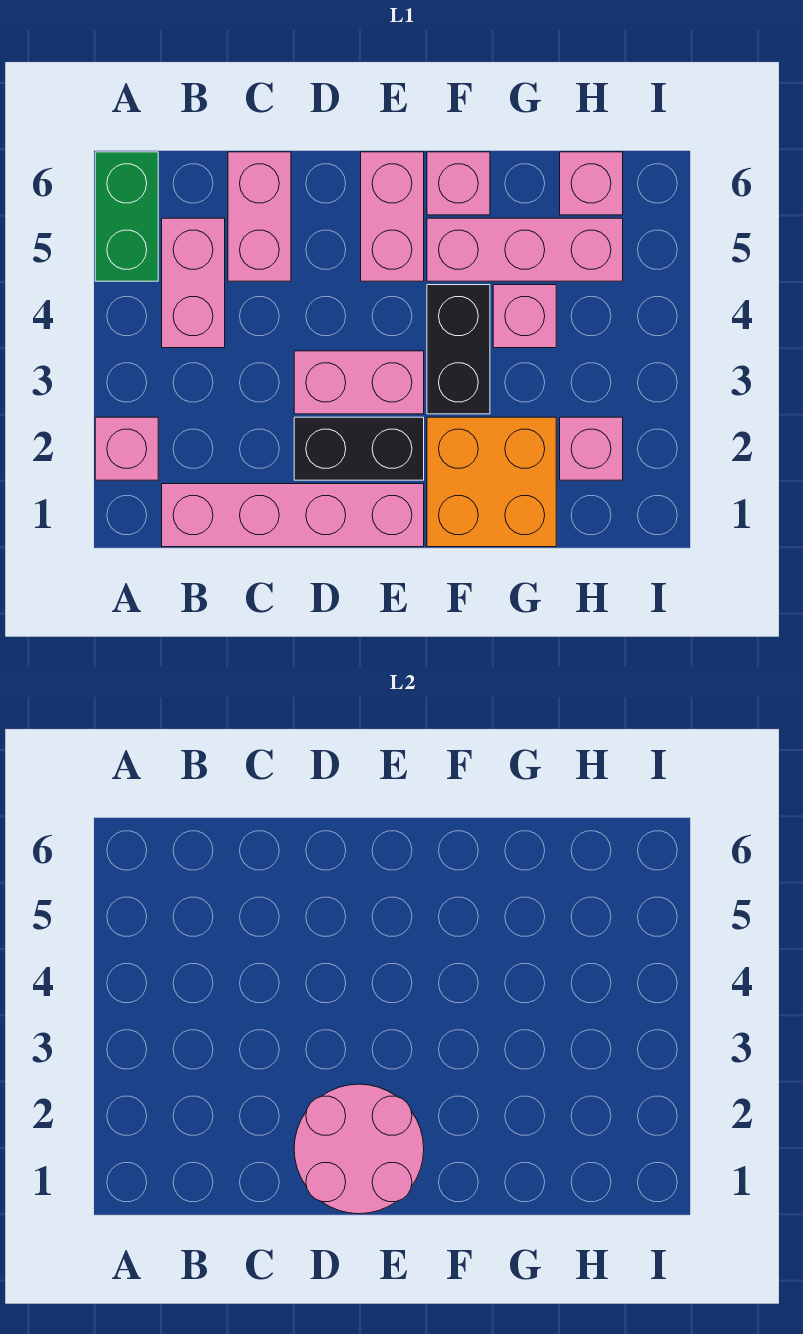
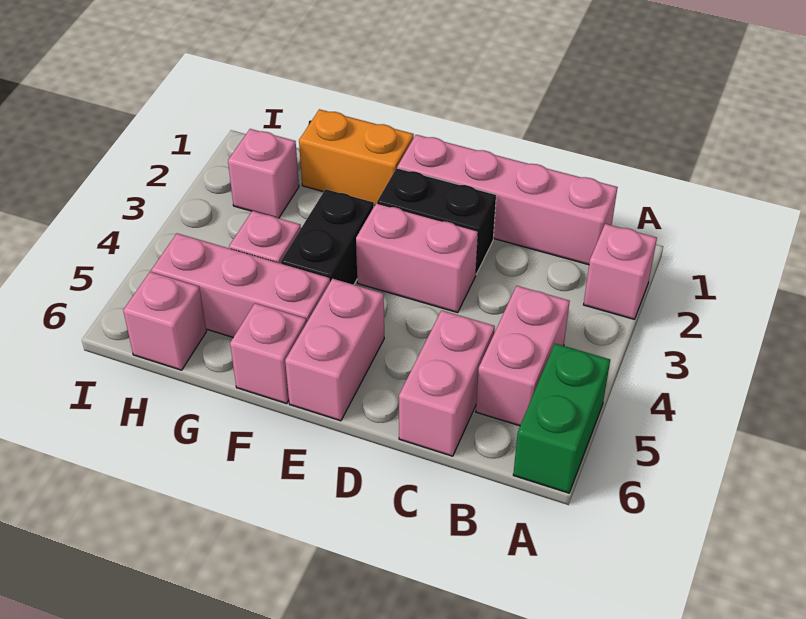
pink round brick D1:E2 level 2 -> none
orange brick F1:G2 level 1 -> orange brick F1:G1 level 1

